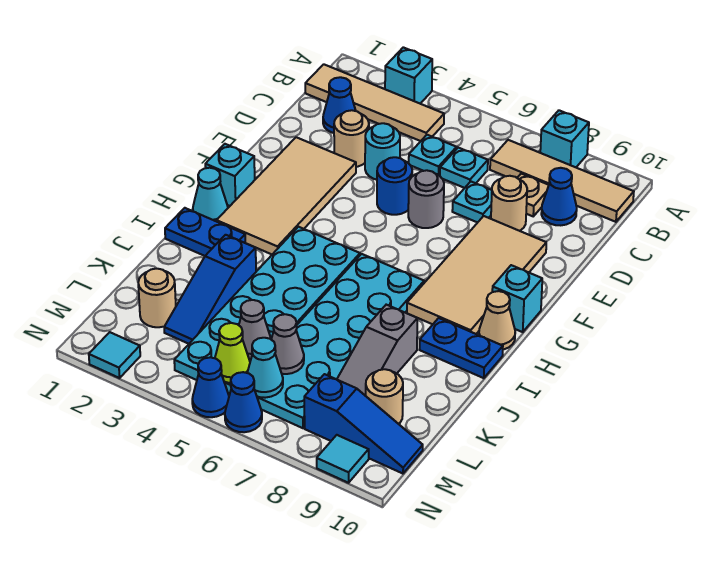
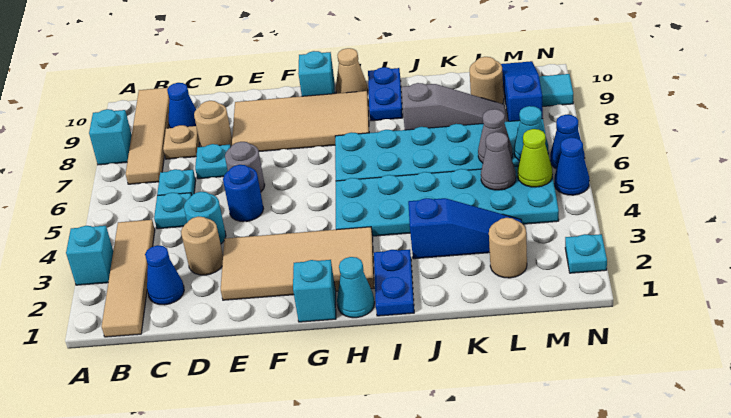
cyan tile N2 level 1 -> cyan plate N2 level 1

